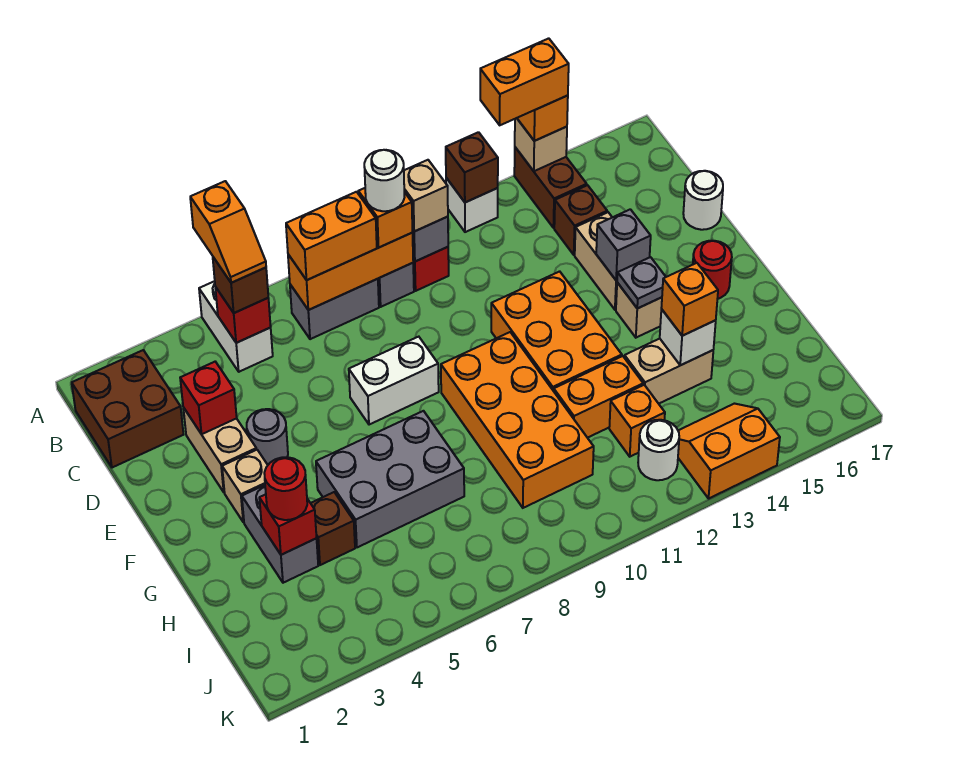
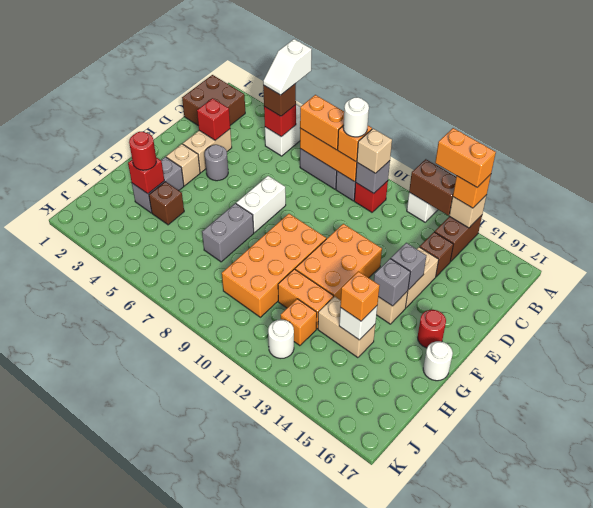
orange slope A5:B5 level 4 top A -> white slope A5:B5 level 4 top A
brown brick A12 level 2 -> brown brick A12:A13 level 2
white round brick D17 level 1 -> white round brick G17 level 1
white brick E7:E8 level 1 -> white brick E7:F7 level 1
grey plate F14 level 2 -> grey brick F14 level 2
grey brick G5:H7 level 1 -> grey brick G7:H7 level 1
orange slope J13:K14 level 1 top K -> none

